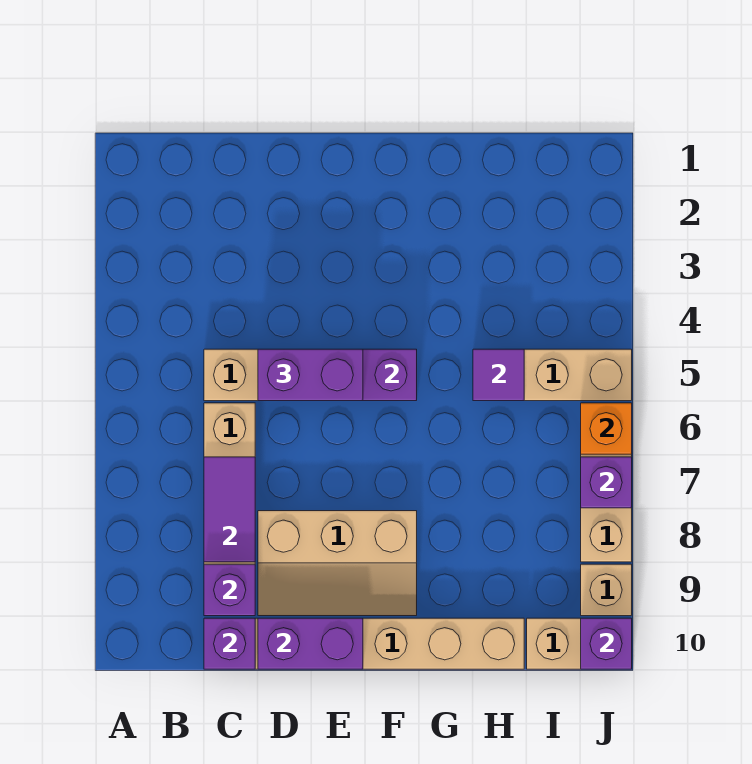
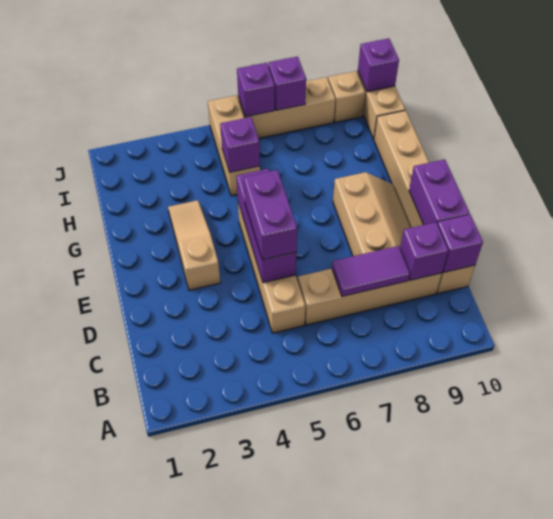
none -> tan slope E3:G3 level 1 top E
purple tile H5 level 2 -> purple brick H5 level 2
orange brick J6 level 2 -> purple brick J6 level 2

